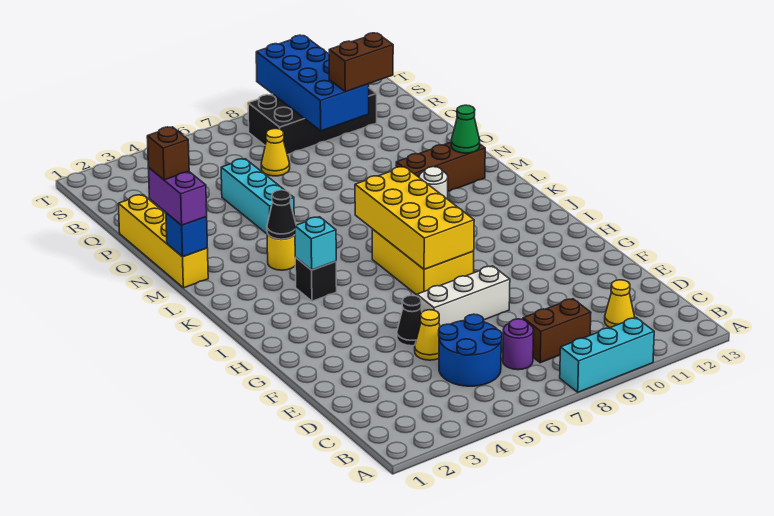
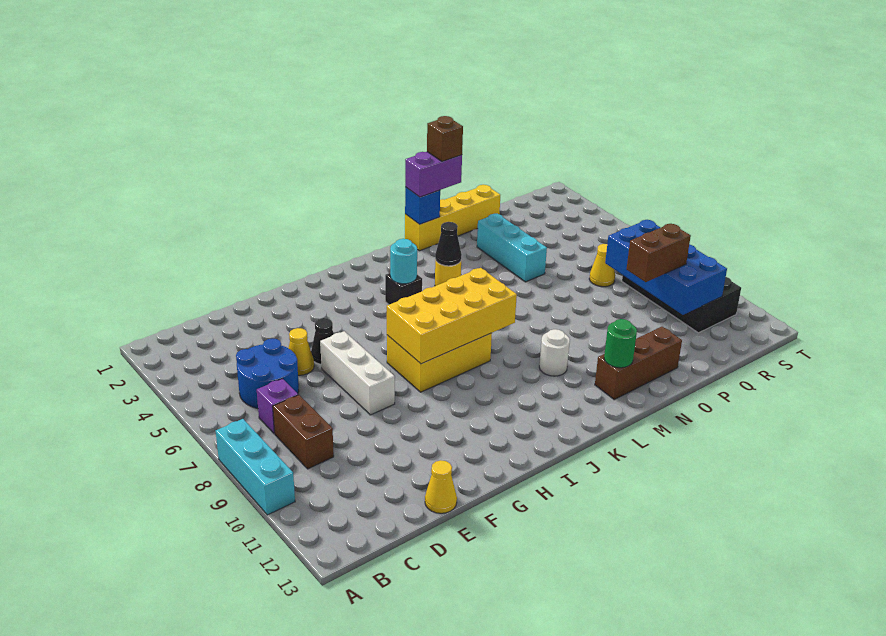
purple round brick C7 level 1 -> purple brick C7 level 1
yellow cone C11 level 1 -> yellow cone E13 level 1
cyan brick J4 level 2 -> cyan round brick J4 level 2
brown brick M10:M12 level 1 -> brown brick M12:O12 level 1
green cone M12 level 2 -> green round brick M12 level 2
cyan brick N5:P5 level 1 -> cyan brick O3:O5 level 1
blue brick Q9:T10 level 2 -> blue brick Q8:R11 level 2
brown brick Q10:Q11 level 3 -> brown brick P10:Q10 level 3

